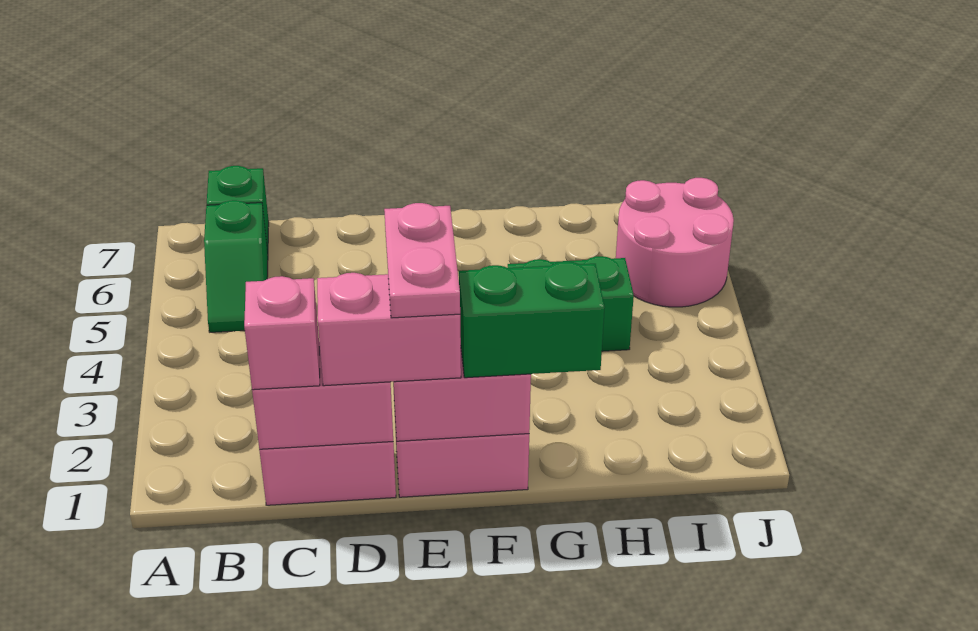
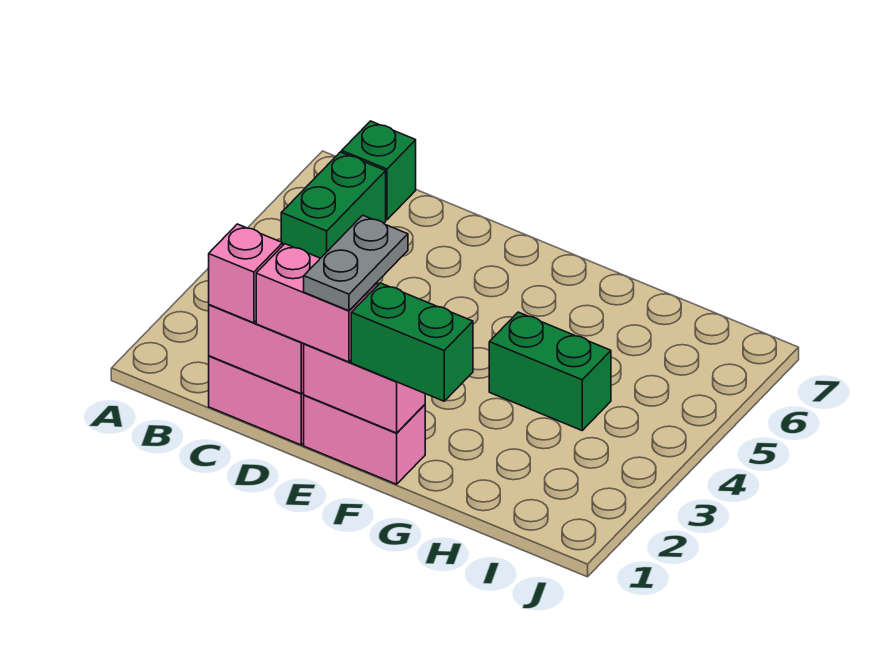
green slope B5:B6 level 1 top 6 -> green brick B5:B6 level 1
pink plate E1:E2 level 4 -> grey plate E1:E2 level 4
pink round brick I5:J6 level 1 -> none

